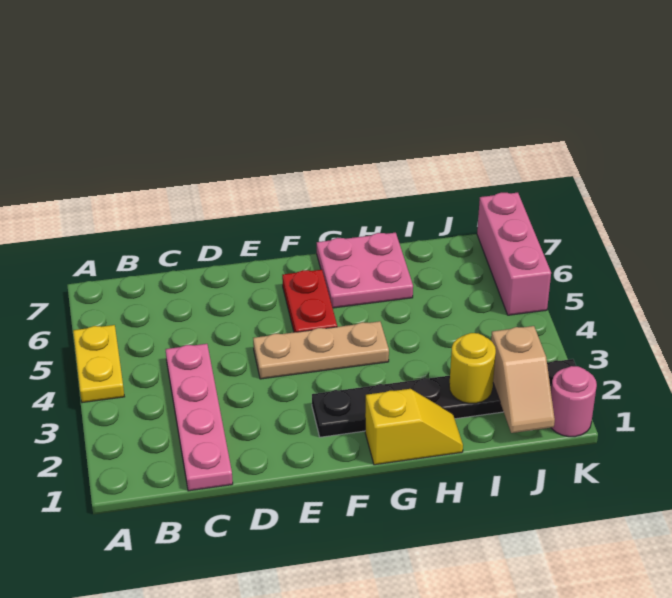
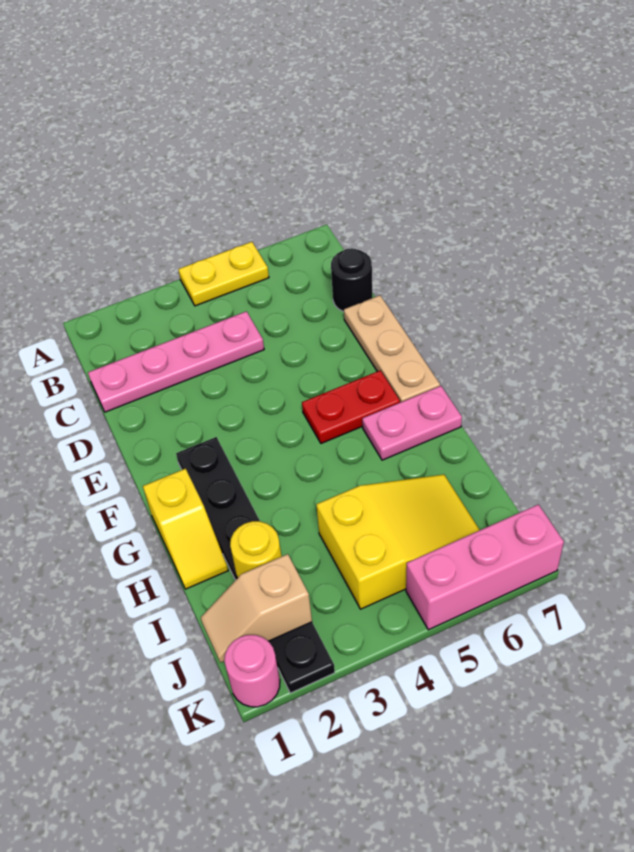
none -> black round brick C7 level 1
tan plate E4:G4 level 1 -> tan plate D7:F7 level 1
pink plate G6:H7 level 1 -> pink plate G6:G7 level 1
none -> yellow slope I4:J6 level 1 top 4

